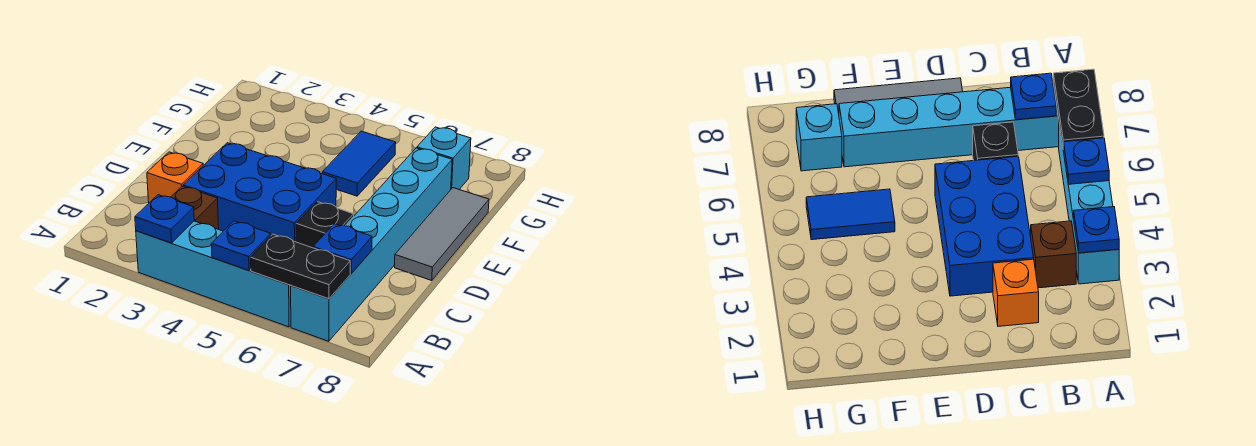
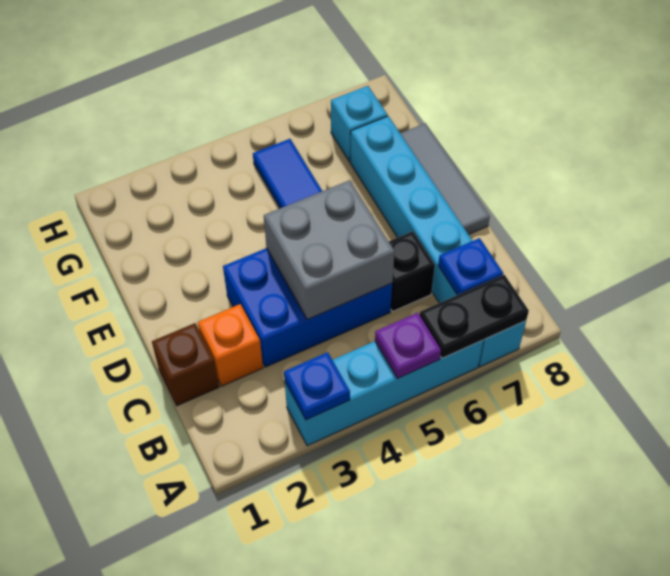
blue plate A5 level 2 -> purple plate A5 level 2
brown brick B3 level 1 -> brown brick C1 level 1
none -> grey brick C4:D5 level 2

